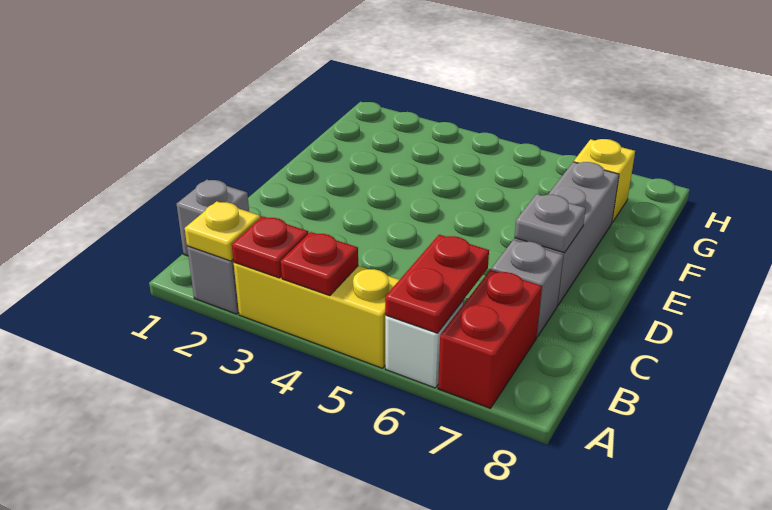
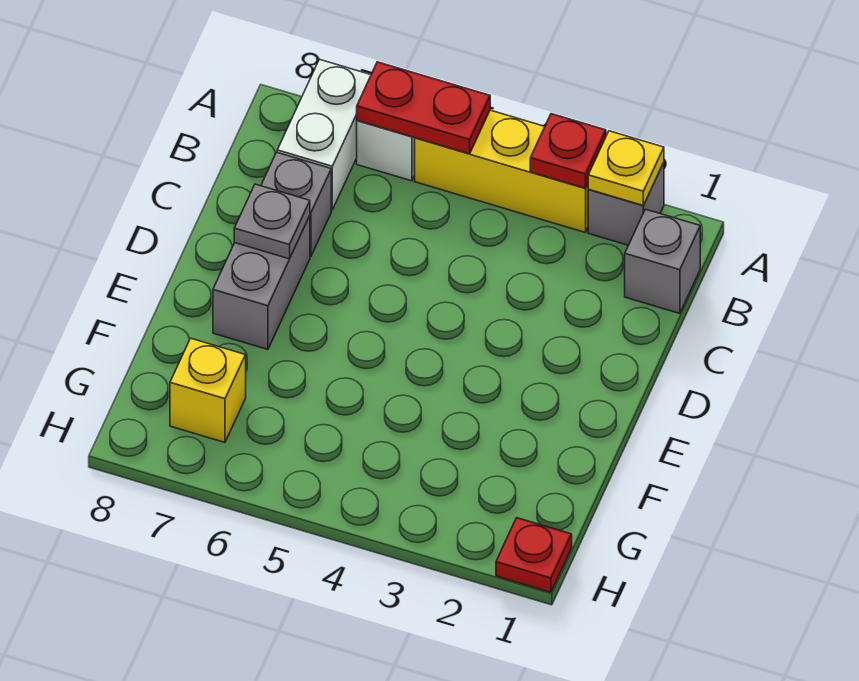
red plate A4 level 2 -> red plate H1 level 1
red plate A6:B6 level 2 -> red plate A5:A6 level 2
red brick A7:B7 level 1 -> white brick A7:B7 level 1
grey brick D7:F7 level 1 -> grey brick D7:E7 level 1

